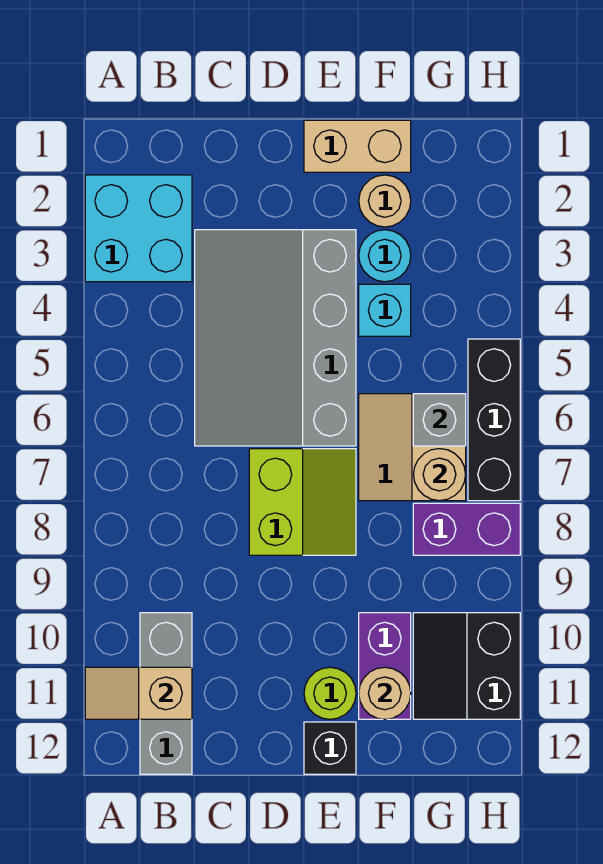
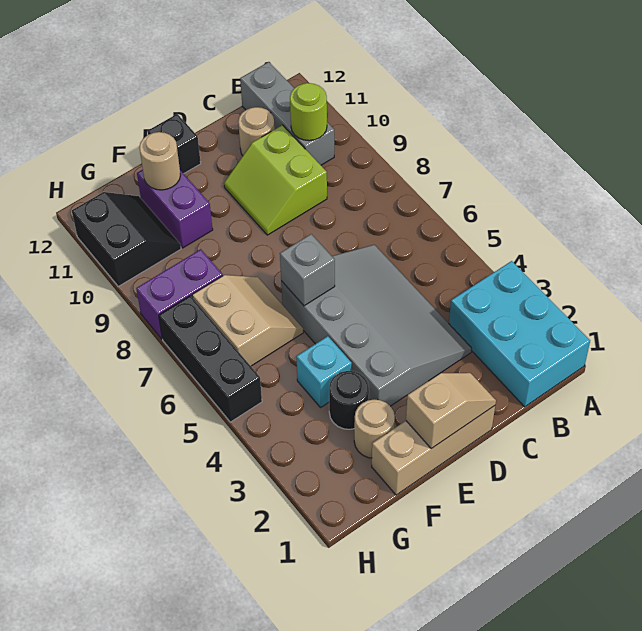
cyan brick A2:B3 level 1 -> cyan brick A1:B3 level 1
tan slope A11:B11 level 2 top B -> tan slope D1:E1 level 2 top E
lime slope D7:E8 level 1 top D -> lime slope C9:D10 level 1 top C
tan brick E1:F1 level 1 -> tan brick D1:F1 level 1
lime round brick E11 level 1 -> lime round brick B10 level 2
cyan round brick F3 level 1 -> black round brick F3 level 1
grey brick G6 level 2 -> grey brick E6 level 2
tan round brick G7 level 2 -> tan round brick C11 level 1

